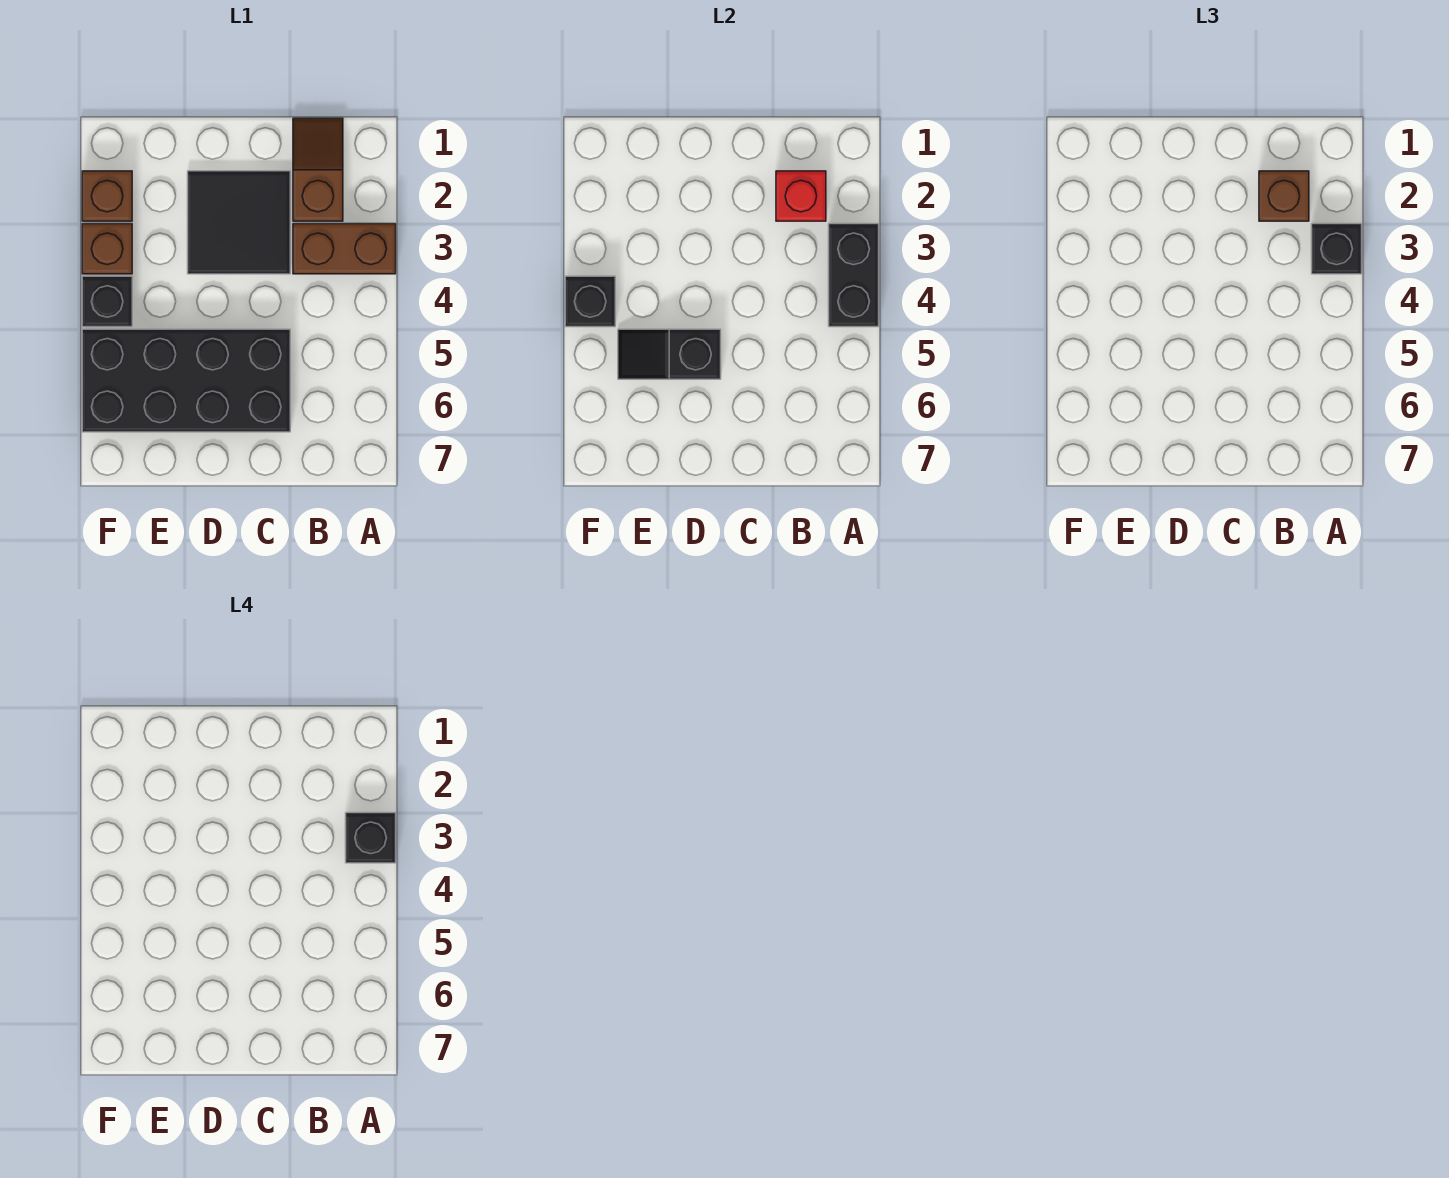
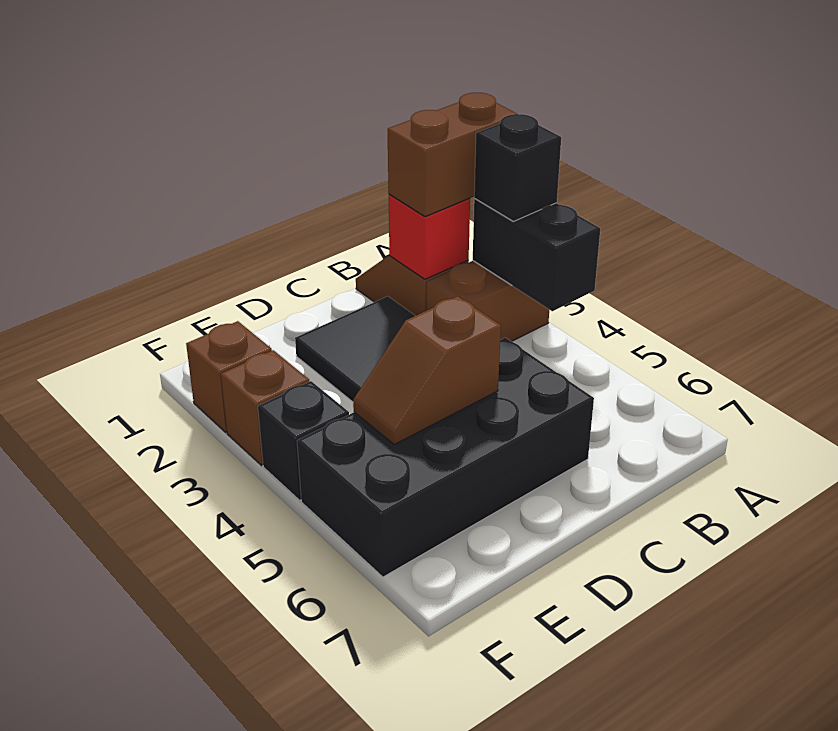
black brick A3 level 4 -> none
brown brick B2 level 3 -> brown brick A2:B2 level 3
black slope D5:E5 level 2 top D -> brown slope D5:E5 level 2 top D
black brick F4 level 2 -> none

